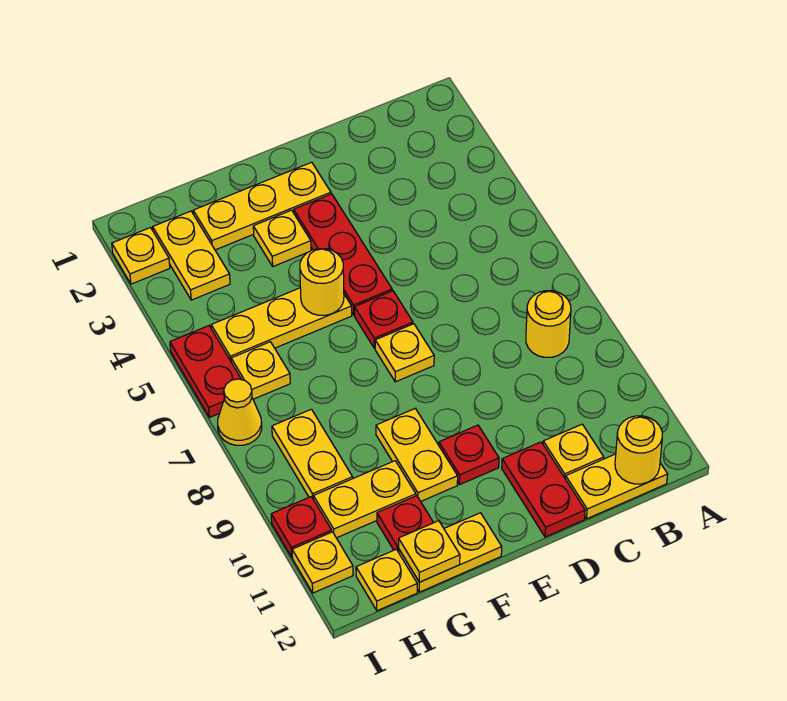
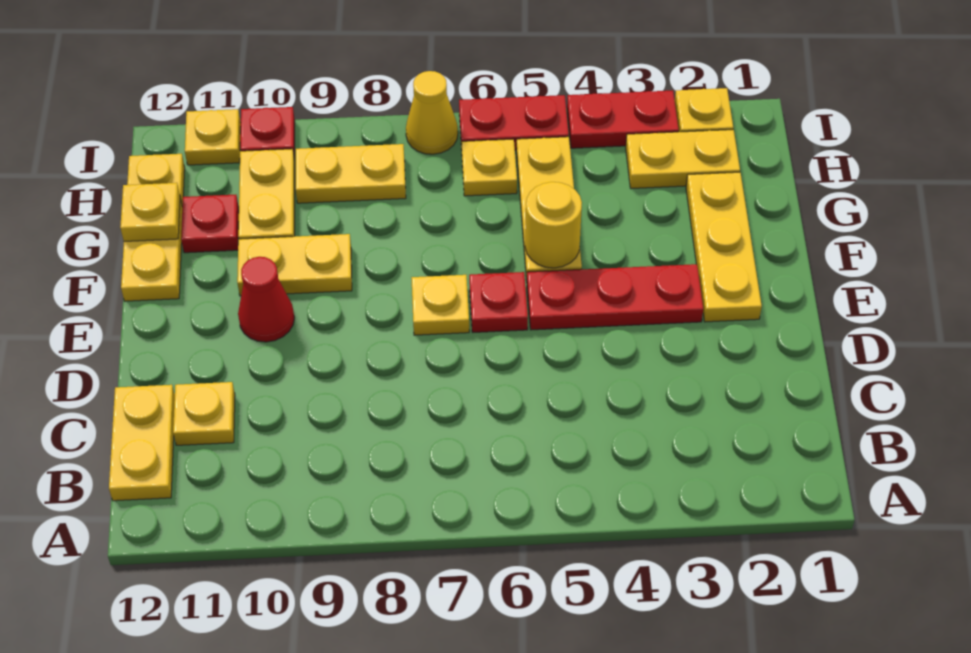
yellow round brick B8 level 1 -> none
yellow round brick B12 level 2 -> none
red plate D11:D12 level 1 -> red plate I3:I4 level 1
red plate E10 level 1 -> red cone E10 level 1
yellow plate F3 level 1 -> none

